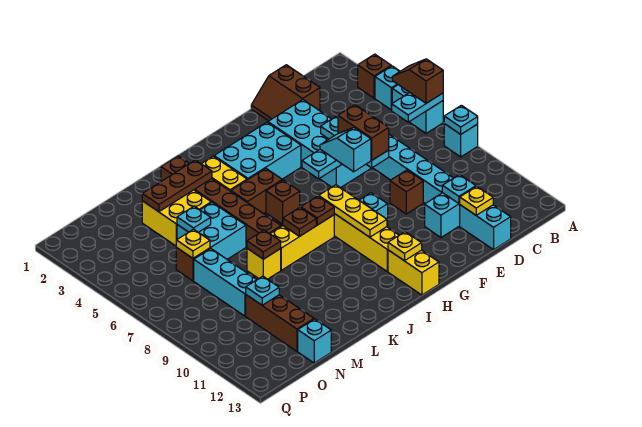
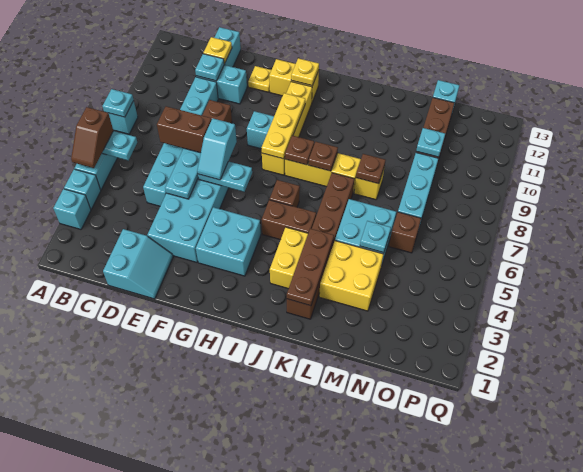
brown brick A3 level 1 -> cyan brick A3 level 1
brown slope D1:E2 level 1 top D -> cyan slope D1:E2 level 1 top D
brown brick E6:E7 level 3 -> brown brick D7:E7 level 3
cyan brick G3:I4 level 1 -> cyan brick G3:H4 level 1
yellow brick H12:H13 level 1 -> yellow brick G12:H12 level 1
brown plate K3:M3 level 2 -> brown plate K2:K4 level 2
yellow plate N6 level 2 -> yellow plate F12 level 1

